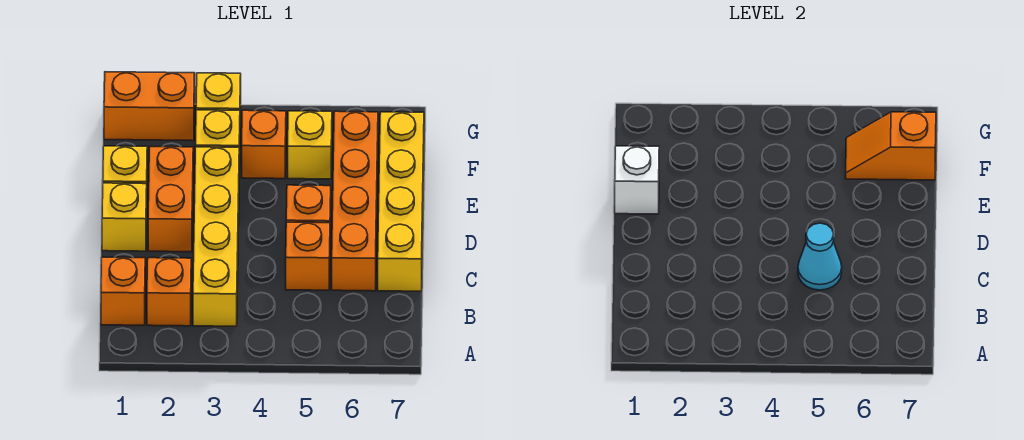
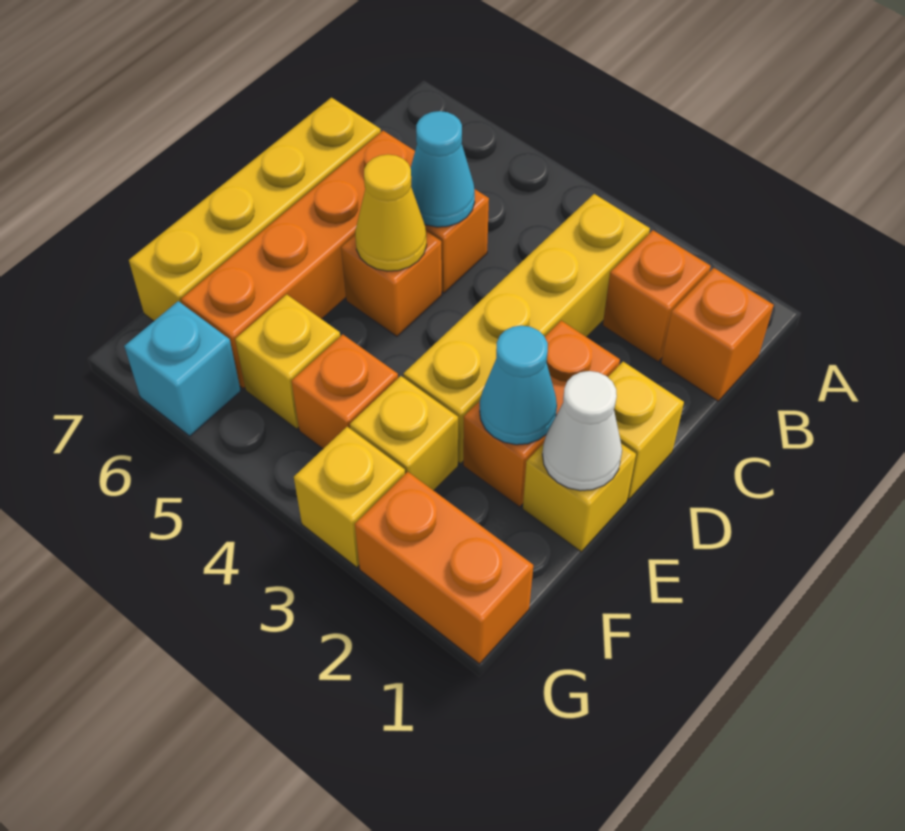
none -> yellow cone D5 level 2
white brick E1 level 2 -> white cone E1 level 2
none -> cyan cone E2 level 2
orange slope F6:F7 level 2 top 7 -> none
none -> cyan brick G6 level 1

